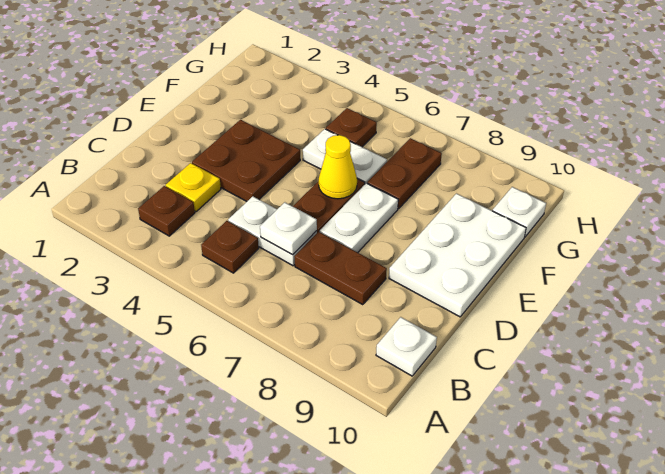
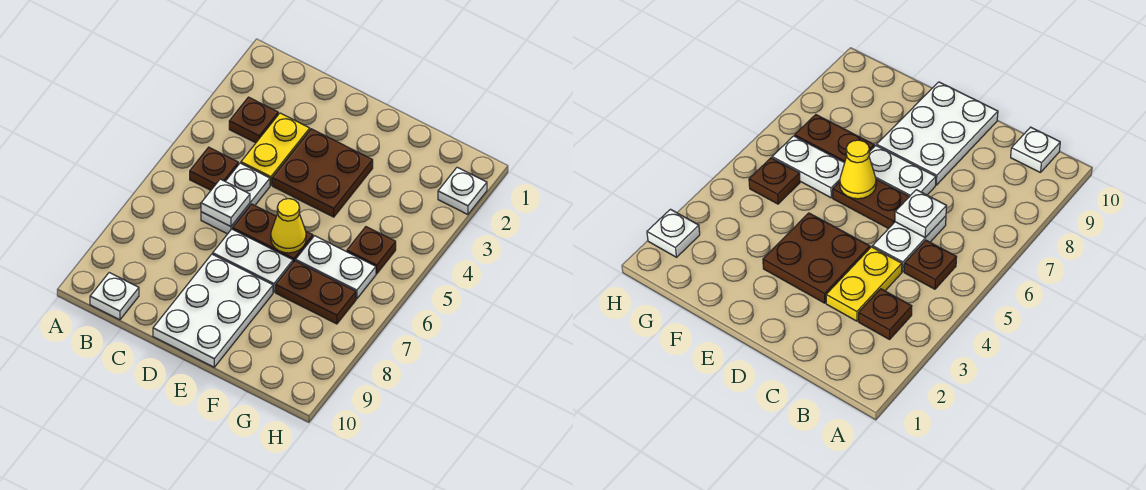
yellow plate C3 level 1 -> yellow plate C3:C4 level 1
brown plate C7:C8 level 1 -> none
white plate D9:F10 level 1 -> white plate D8:E10 level 1
white plate F5:F6 level 1 -> white plate F6:G6 level 1
white plate G10 level 1 -> white plate H2 level 1

